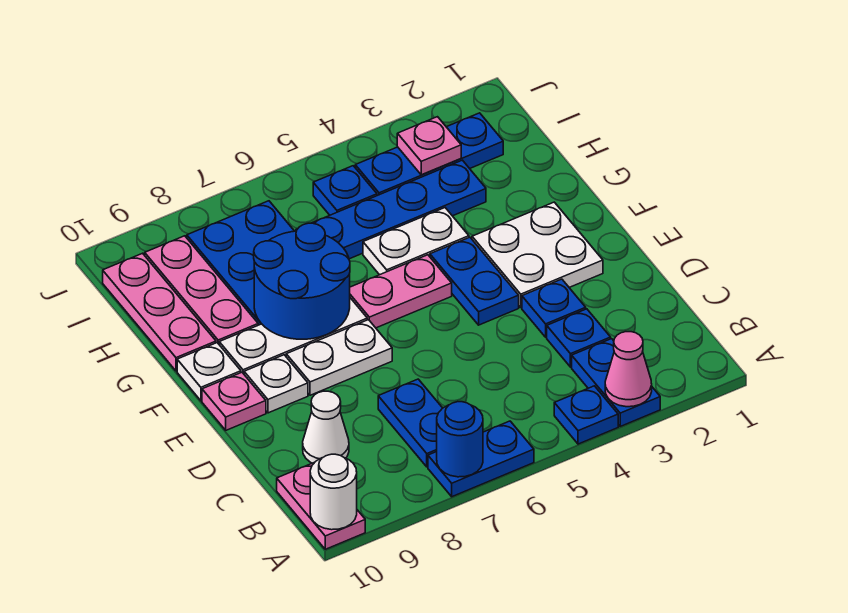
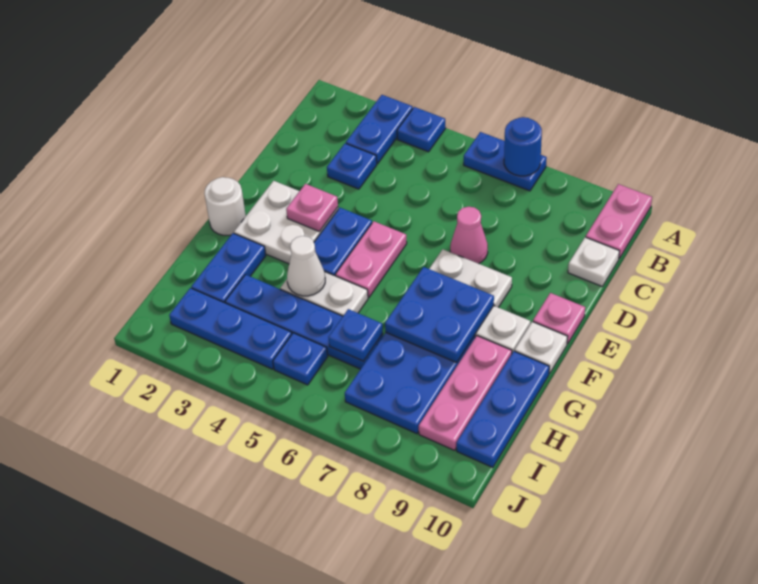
pink cone A3 level 2 -> pink cone D7 level 1
white round brick A10 level 2 -> white round brick F1 level 1
blue plate B7:C7 level 1 -> blue plate G2:H2 level 1
white cone C9 level 1 -> white cone G4 level 2
blue plate D3 level 1 -> blue plate H6 level 2
white plate E9 level 1 -> white plate C10 level 1
pink plate F5:F6 level 1 -> pink plate E5:F5 level 1
blue round brick F7:G8 level 2 -> blue plate F7:G8 level 2
pink plate G10:I10 level 1 -> blue plate G10:I10 level 1
pink plate I3 level 2 -> pink plate E3 level 2

